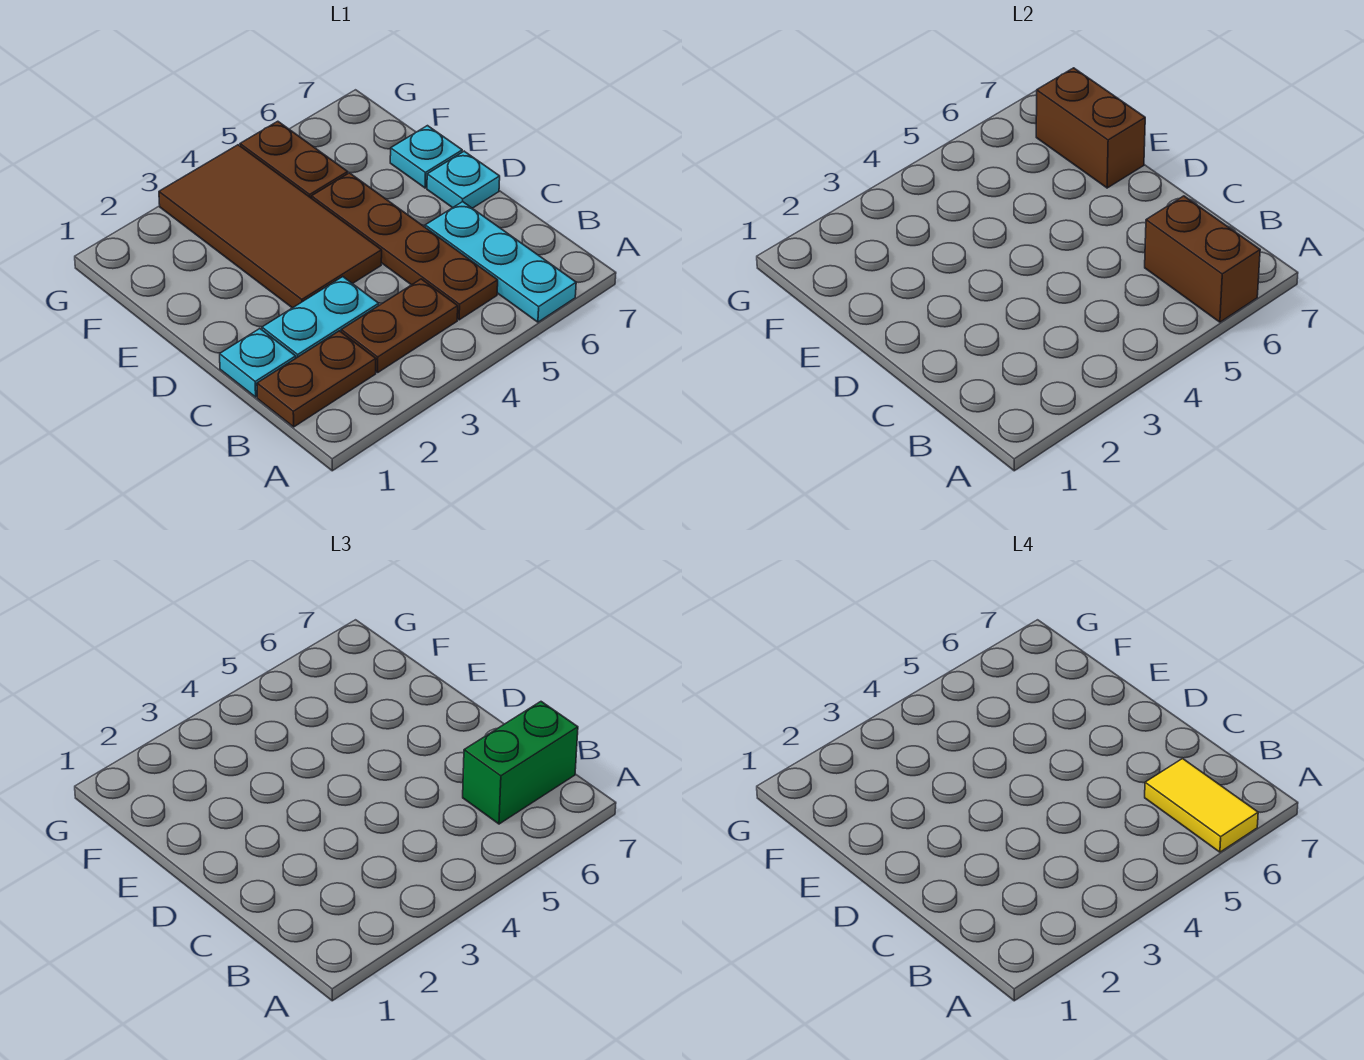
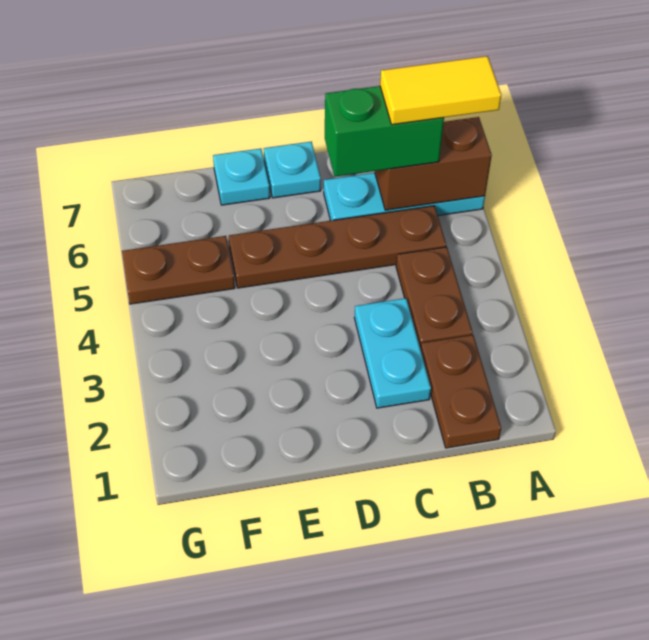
green brick B6:B7 level 3 -> green brick B6:C6 level 3
cyan plate C1 level 1 -> none
brown tile D3:G4 level 1 -> none
brown brick E7:F7 level 2 -> none

